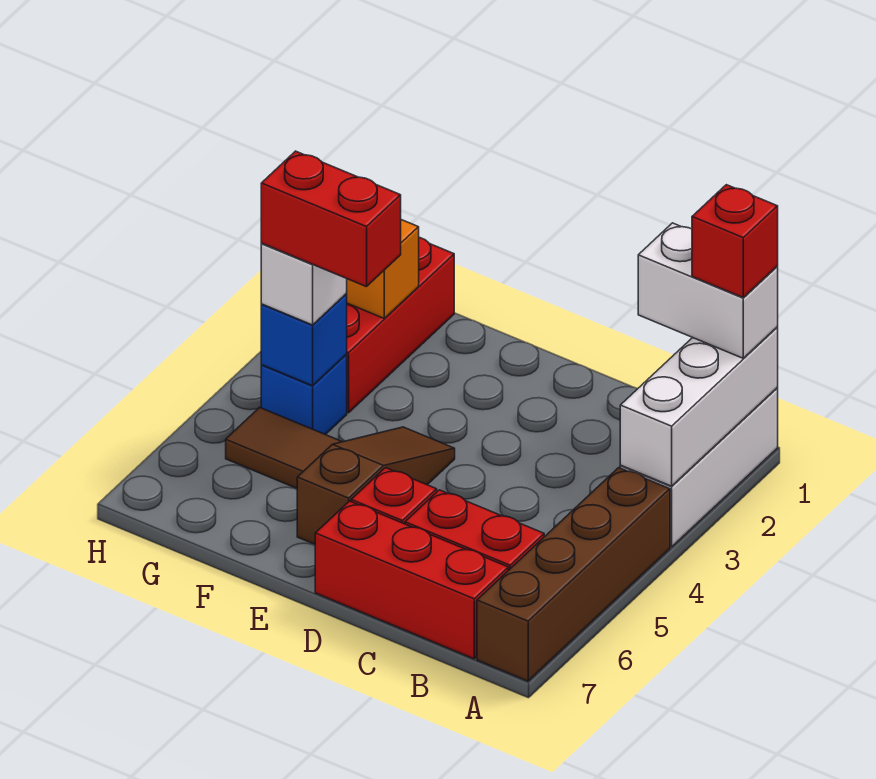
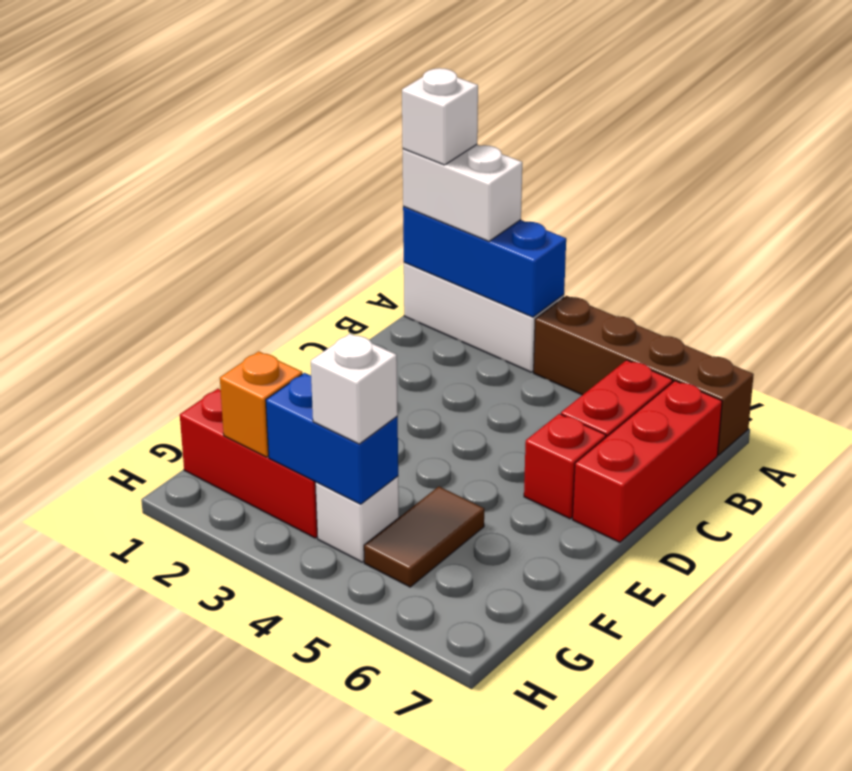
white brick A1:A3 level 2 -> blue brick A1:A3 level 2
white brick A1:B1 level 3 -> white brick A1:A2 level 3
red brick A1 level 4 -> white brick A1 level 4
brown slope E4:E6 level 1 top 6 -> none
red brick F4:G4 level 4 -> none
blue brick G4 level 1 -> white brick G4 level 1
blue brick G4 level 2 -> blue brick G3:G4 level 2

